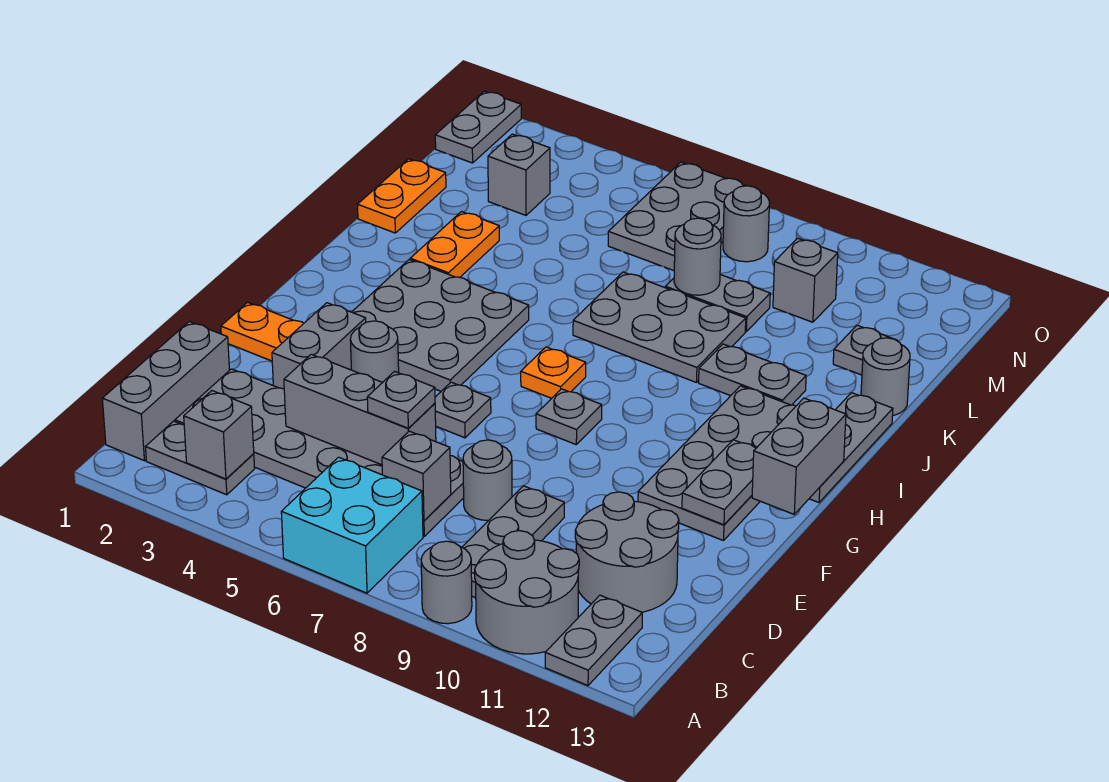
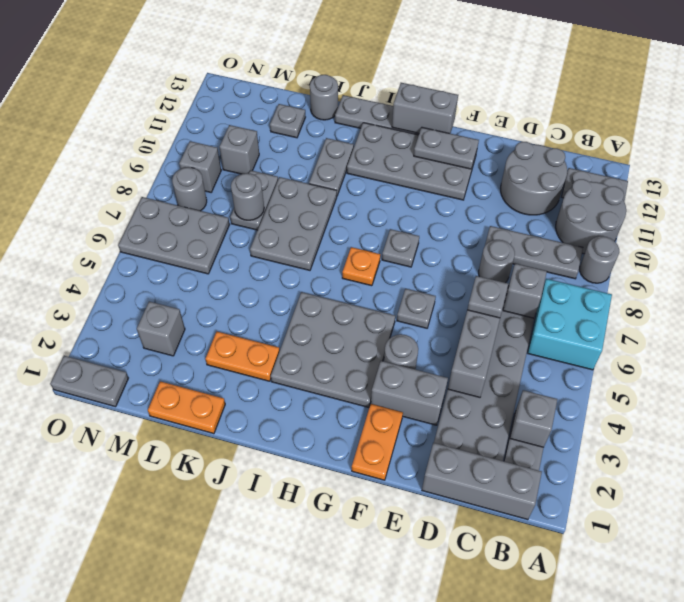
none -> grey brick N9 level 1

